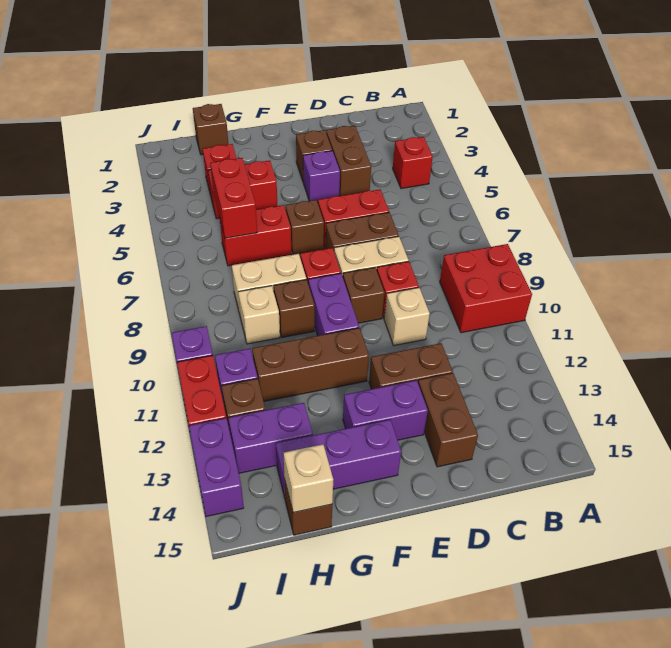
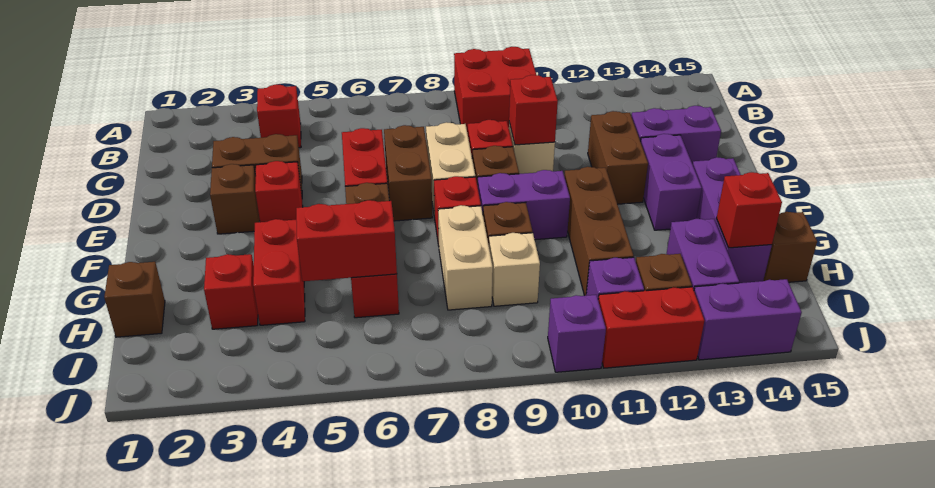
none -> red brick D10 level 2
brown brick D13:D14 level 1 -> purple brick D13:D14 level 1
purple brick E4 level 1 -> red brick E4 level 1
none -> red brick H14 level 2
tan brick H15 level 2 -> none

